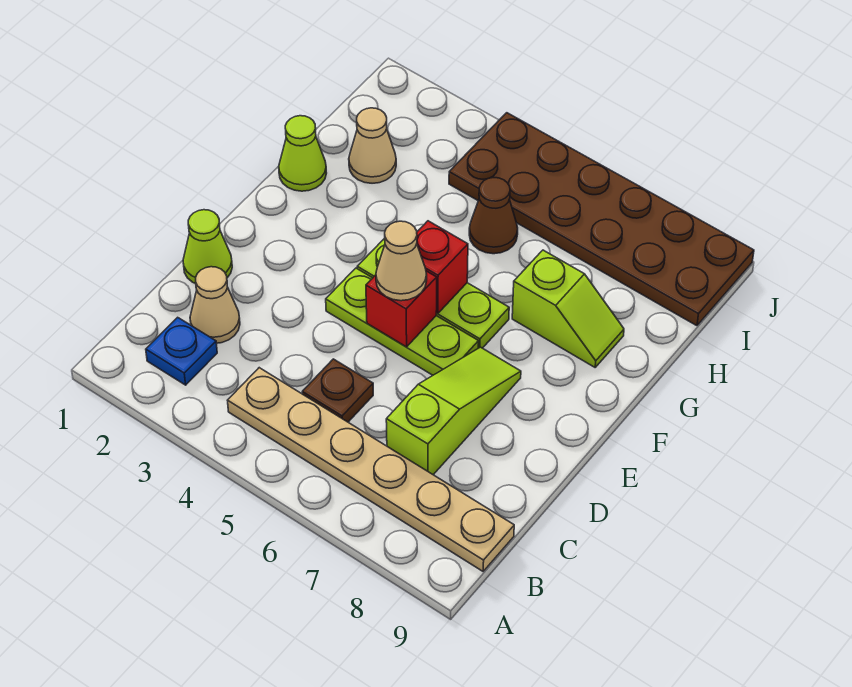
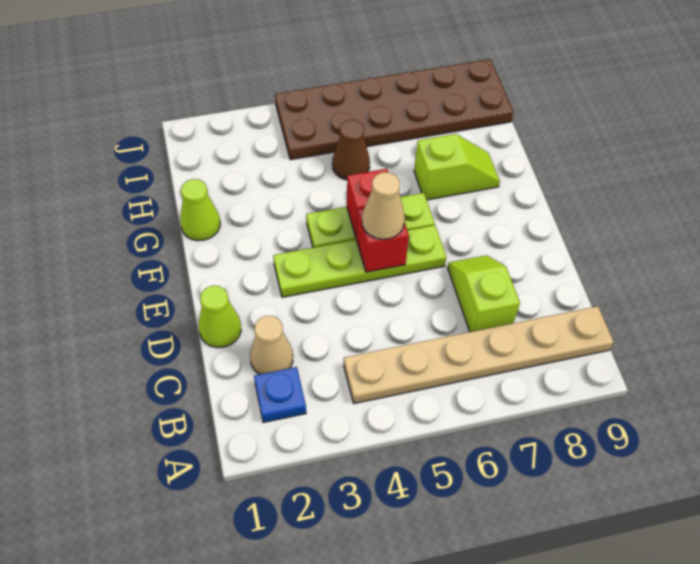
brown plate C5 level 1 -> none
lime slope C7:E7 level 1 top C -> lime slope C7:D7 level 1 top C
lime plate E4:E6 level 1 -> lime plate E3:E6 level 1
tan cone H2 level 1 -> none

